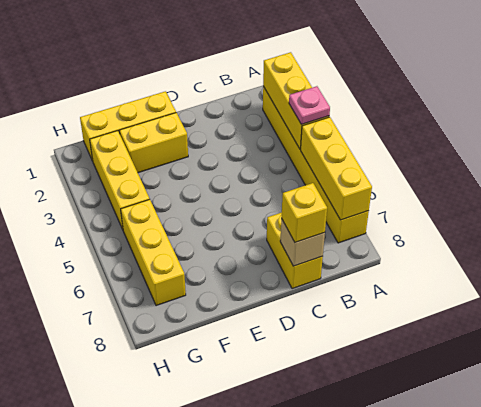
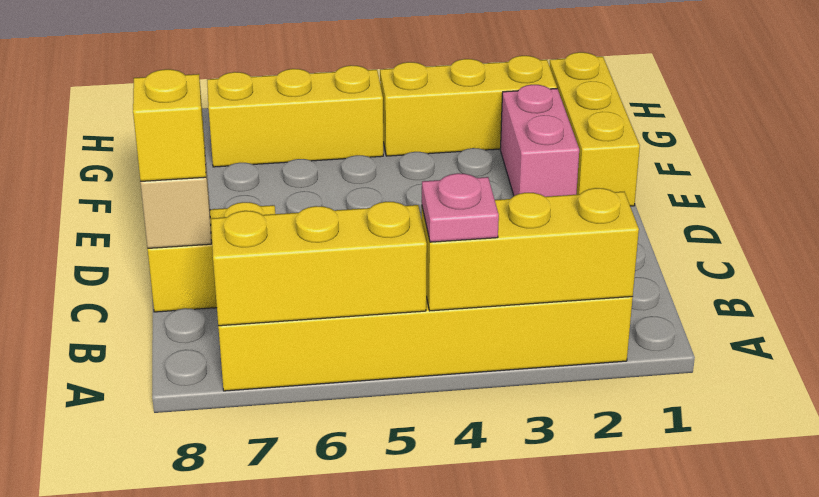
yellow brick E2:F2 level 1 -> pink brick E2:F2 level 1

